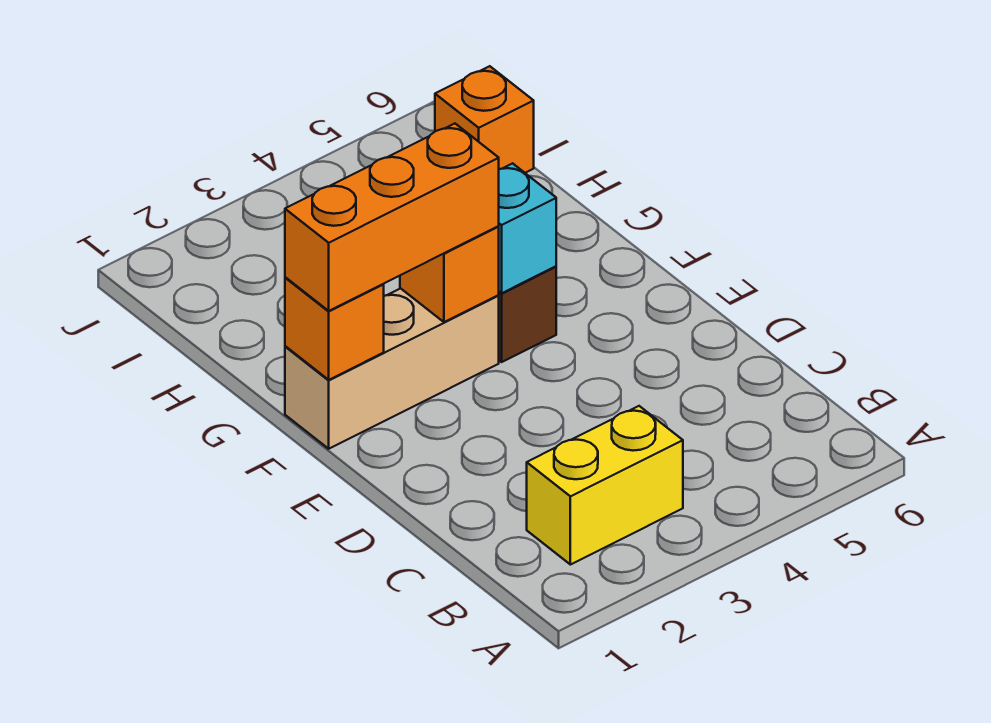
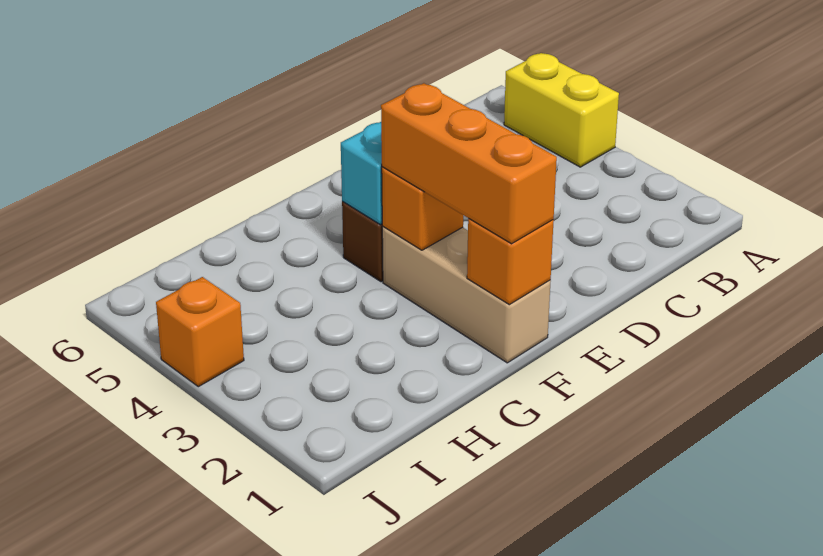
yellow brick B2:B3 level 1 -> yellow brick A4:A5 level 1
orange brick I6 level 1 -> orange brick J4 level 1

